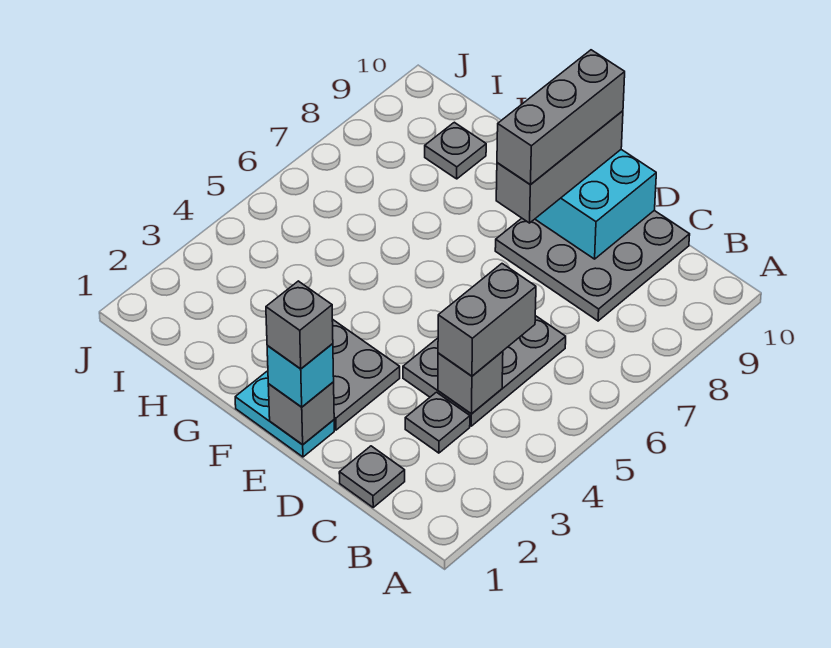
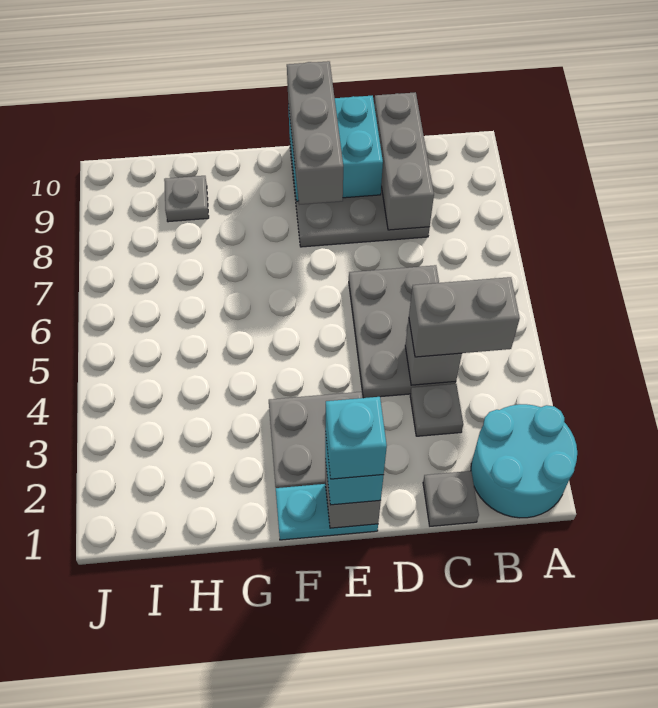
none -> cyan round brick A1:B2 level 1
grey brick C4:C5 level 3 -> grey brick B4:C4 level 3
grey brick E1 level 4 -> cyan brick E1 level 4
grey brick E8:E10 level 4 -> grey brick C8:C10 level 2

